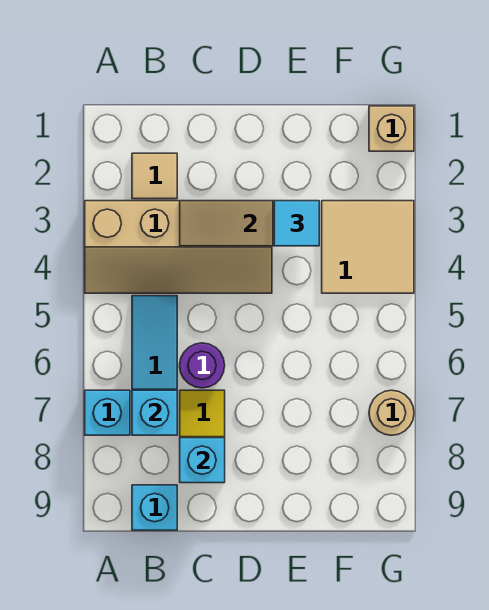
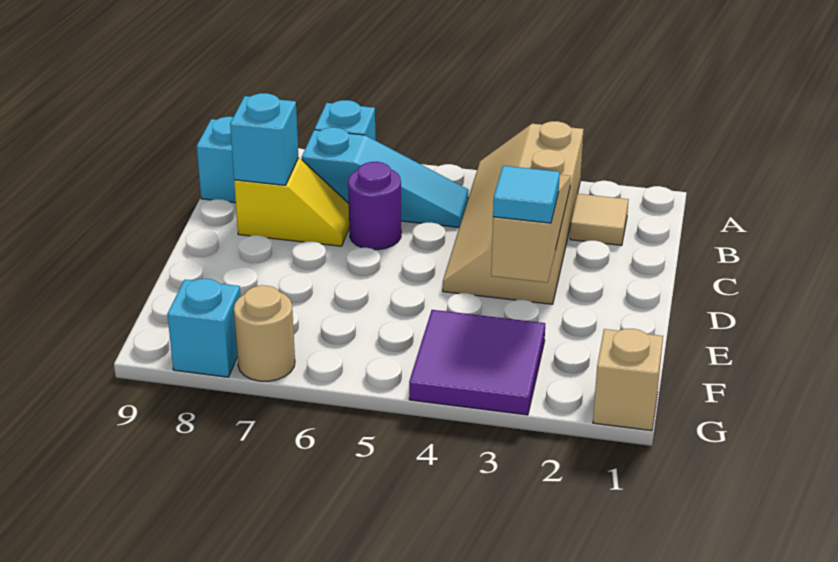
cyan brick B7 level 2 -> cyan brick G8 level 1
tan tile F3:G4 level 1 -> purple tile F3:G4 level 1

